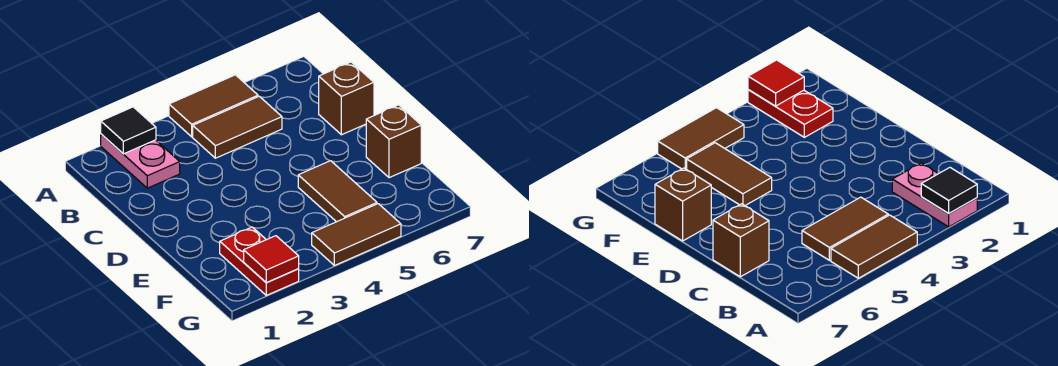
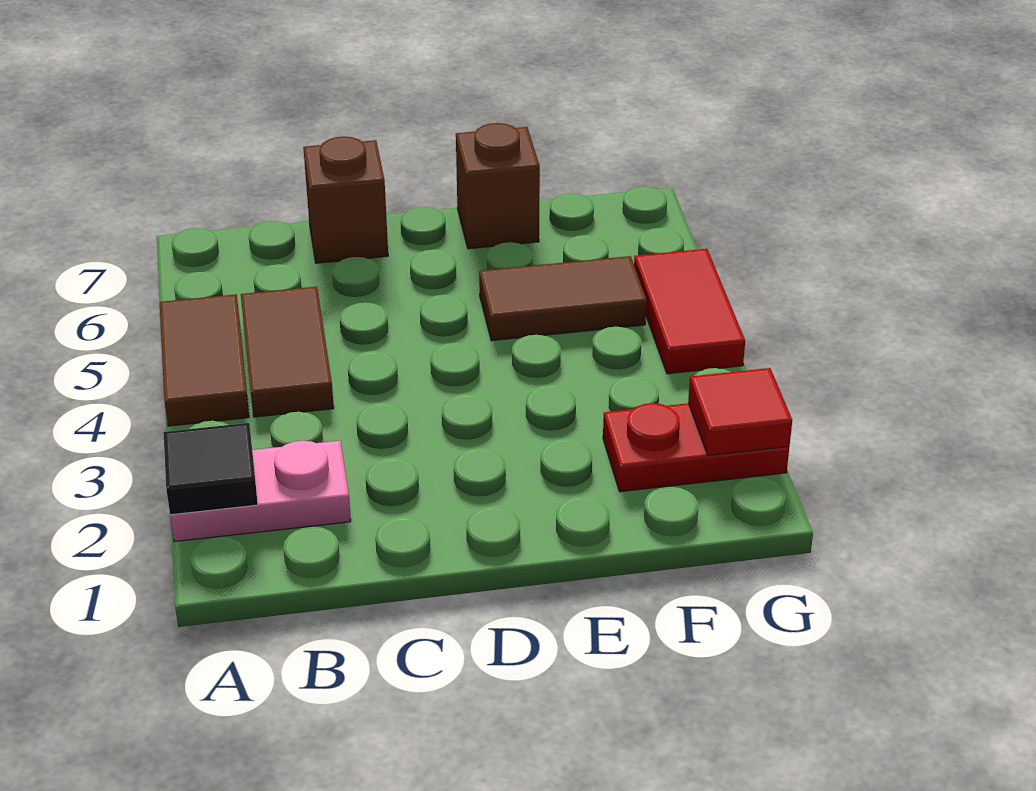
brown tile G4:G5 level 1 -> red tile G4:G5 level 1

